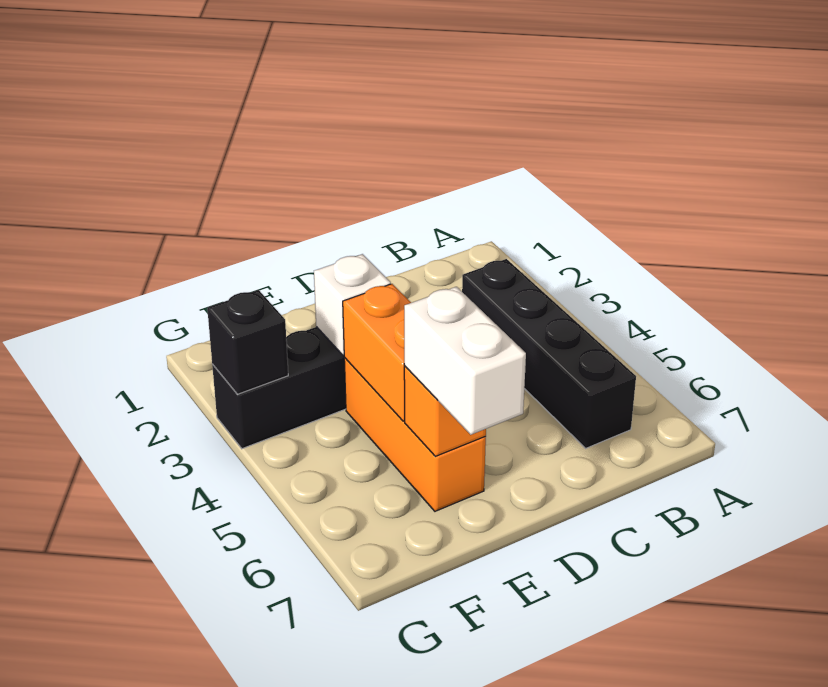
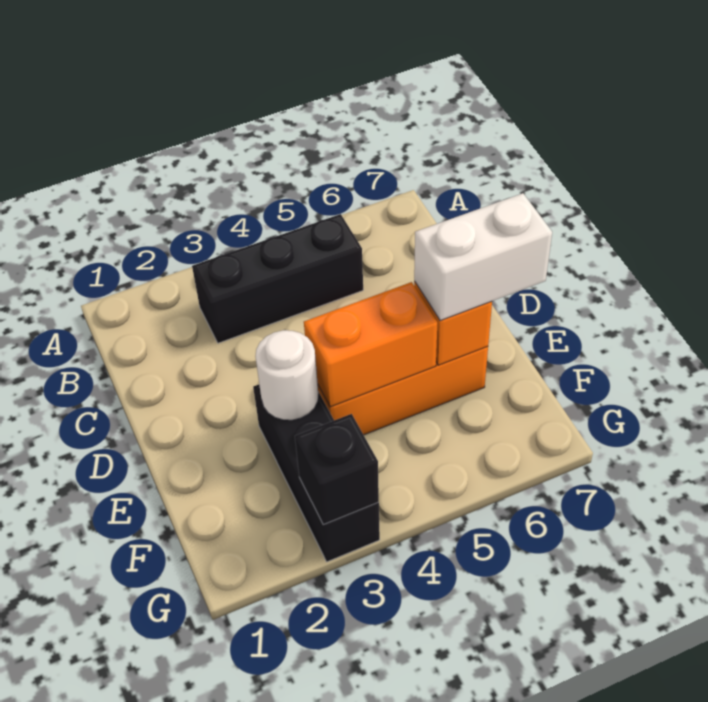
black brick B3:B6 level 1 -> black brick B3:B5 level 1
white brick E3 level 2 -> white round brick E3 level 2

